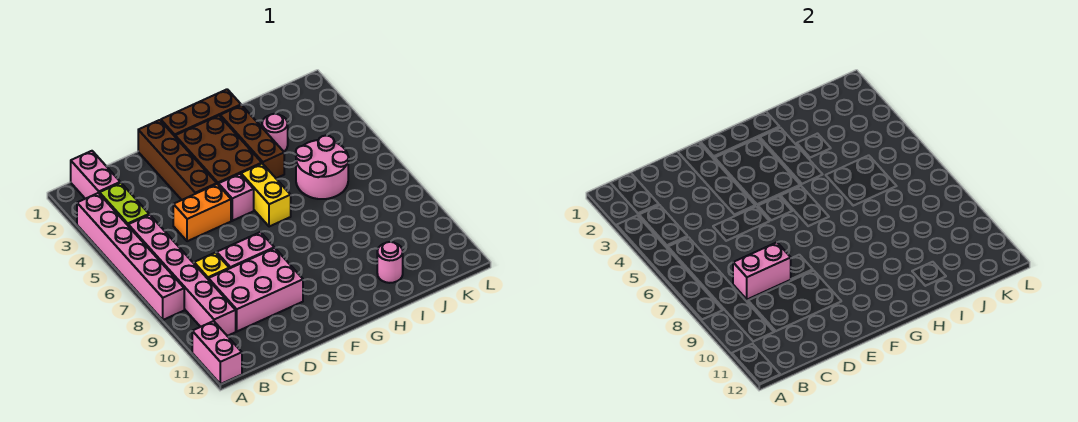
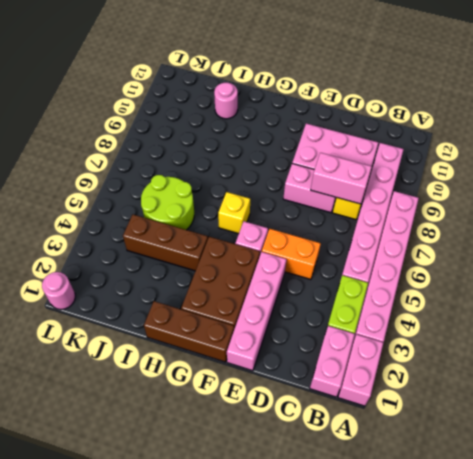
pink brick A11:A12 level 1 -> pink brick A1:A2 level 1
brown brick E1:E4 level 1 -> pink brick E1:E4 level 1
yellow brick G5:G6 level 1 -> yellow brick G6 level 1
brown brick H2:H4 level 1 -> brown brick H4:J4 level 1
pink round brick I3 level 1 -> pink round brick L1 level 1
pink round brick I5:J6 level 1 -> lime round brick I5:J6 level 1

